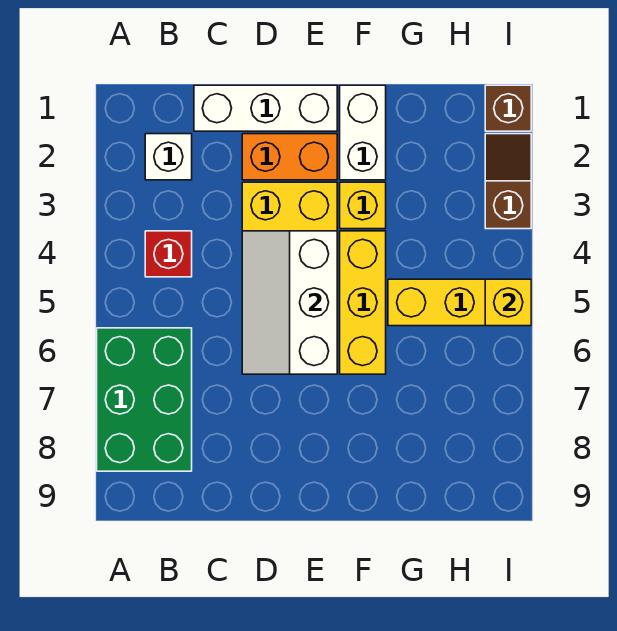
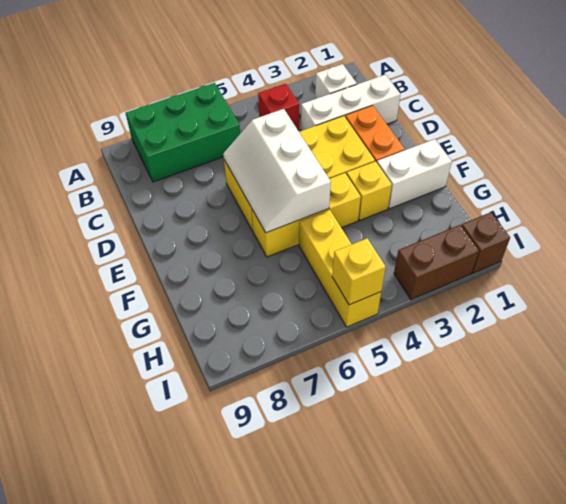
white brick C1:E1 level 1 -> white brick C1:C3 level 1
white slope D4:E6 level 2 top E -> white slope D5:F6 level 2 top 5
brown slope I2:I3 level 1 top 3 -> brown brick I2:I3 level 1

